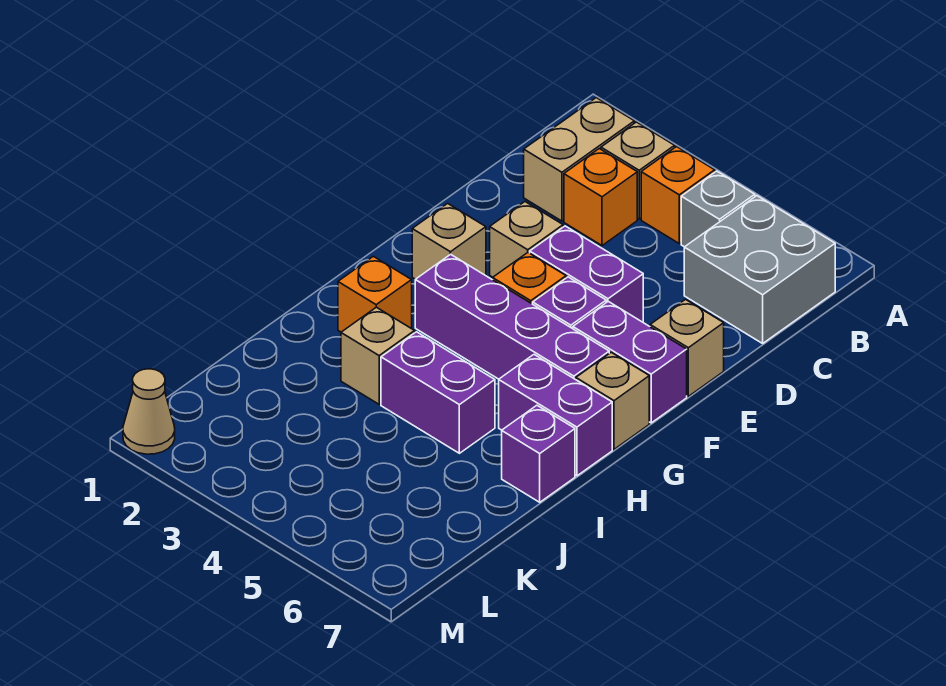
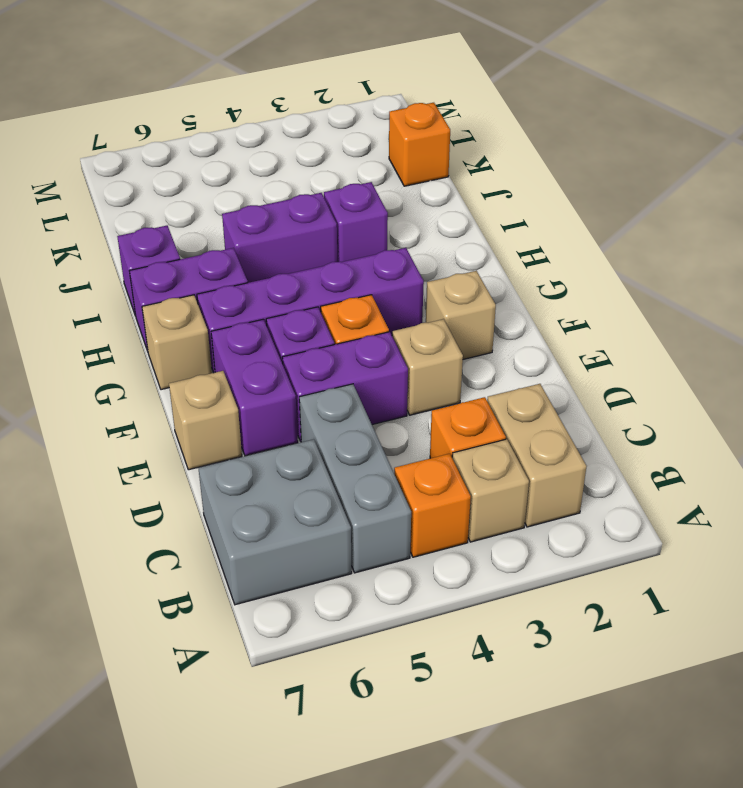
grey brick B5 level 1 -> grey brick B5:D5 level 1
purple brick F6:F7 level 1 -> purple brick E6:F6 level 1
orange brick H2 level 1 -> orange brick K1 level 1
tan brick I3 level 1 -> purple brick I3 level 1
tan cone M1 level 1 -> none

